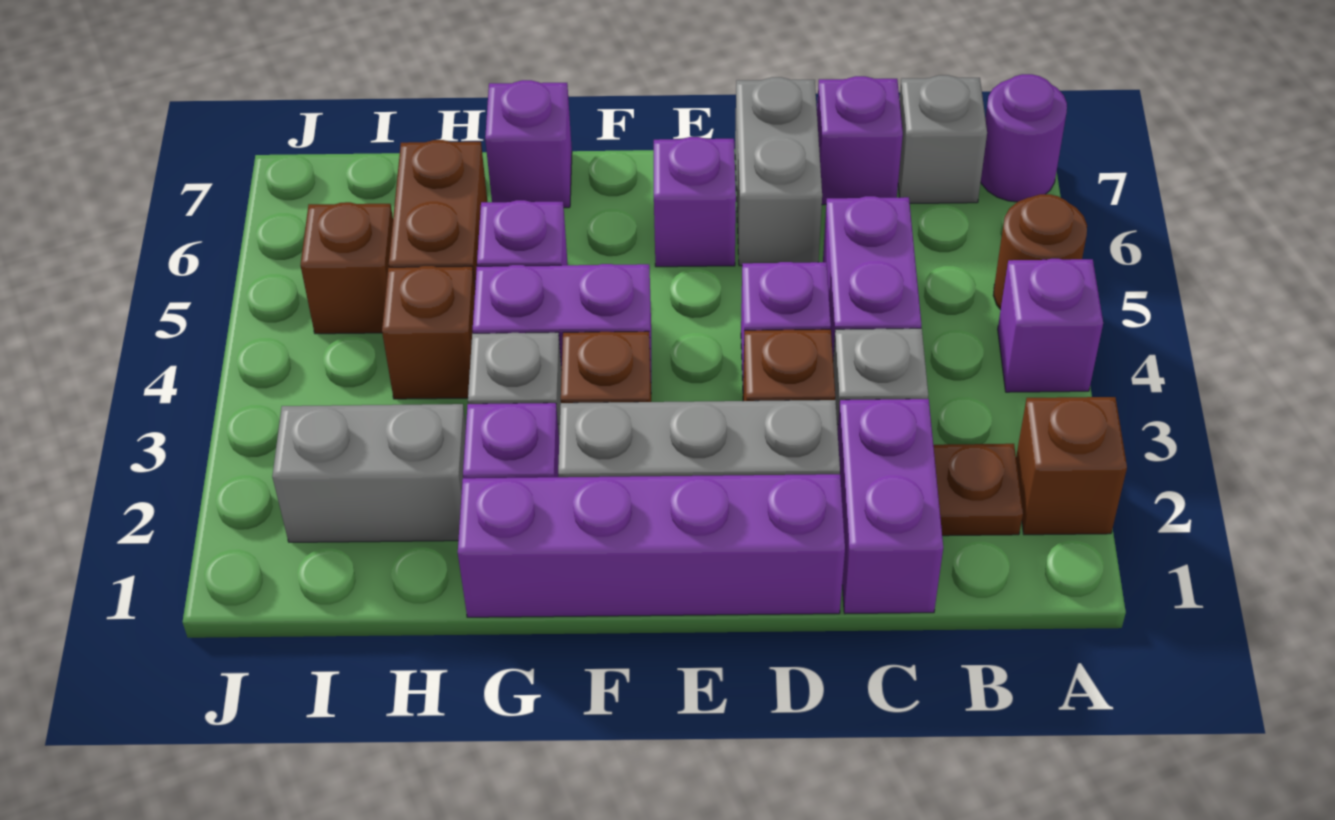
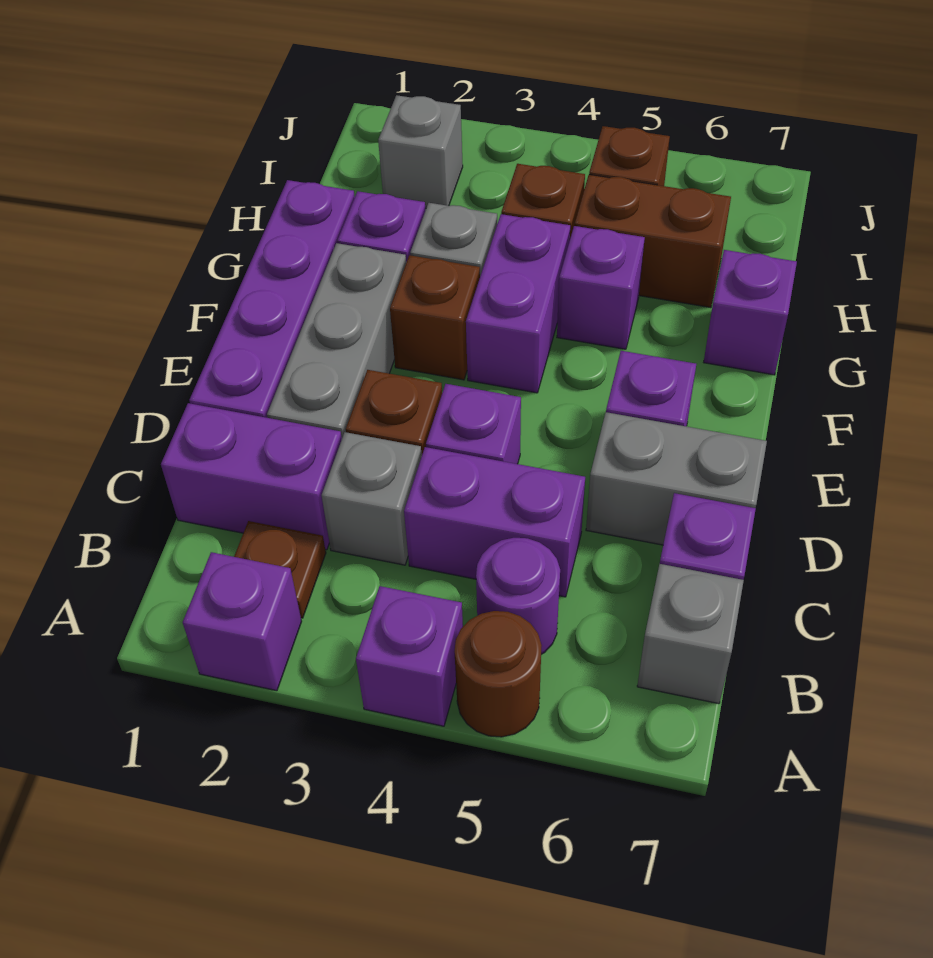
brown brick A2 level 1 -> purple brick A2 level 1
purple round brick A7 level 1 -> purple round brick B5 level 1
grey brick H2:I2 level 1 -> grey brick I2 level 1

